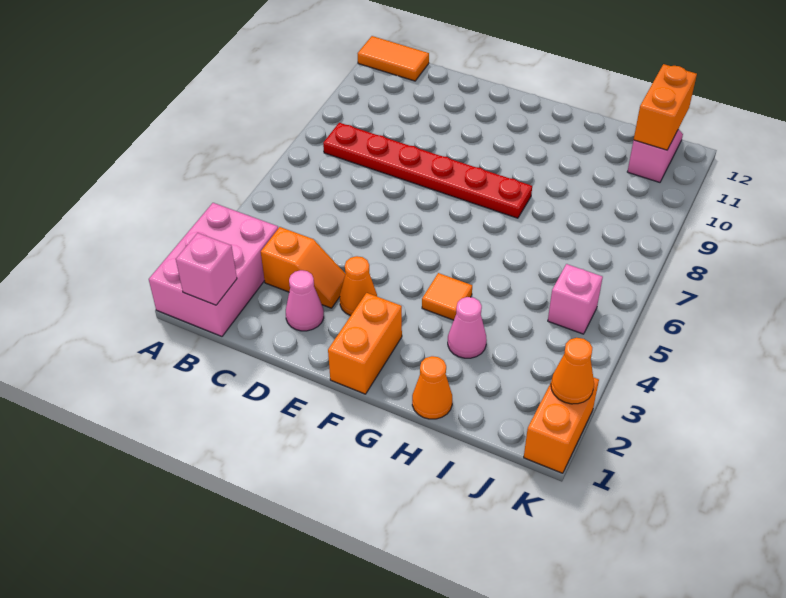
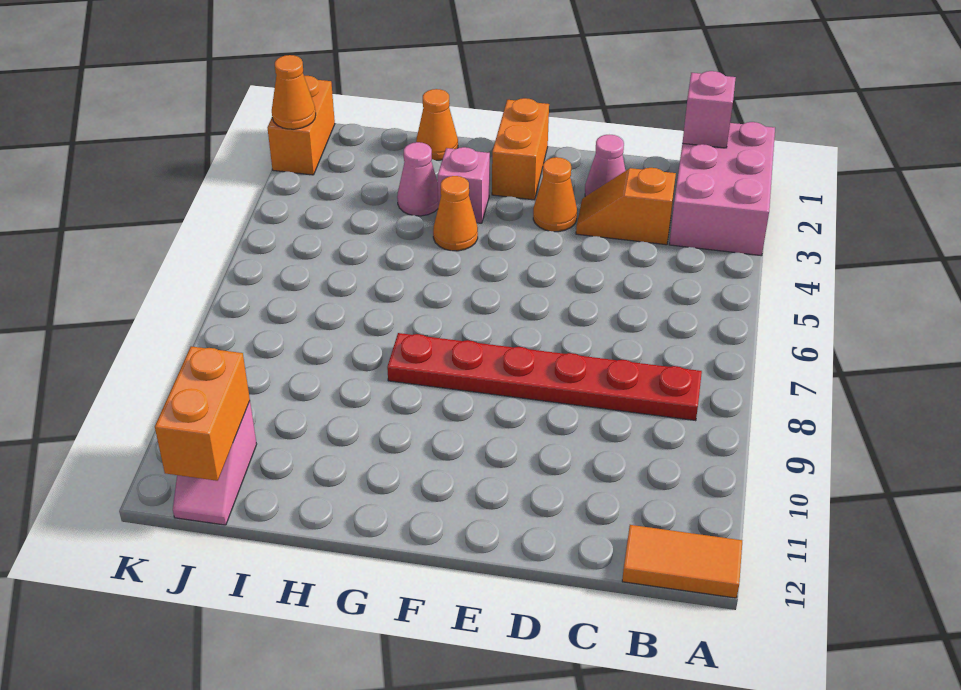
orange tile G4 level 1 -> orange cone G4 level 1
pink brick J5 level 1 -> pink brick G3 level 1

